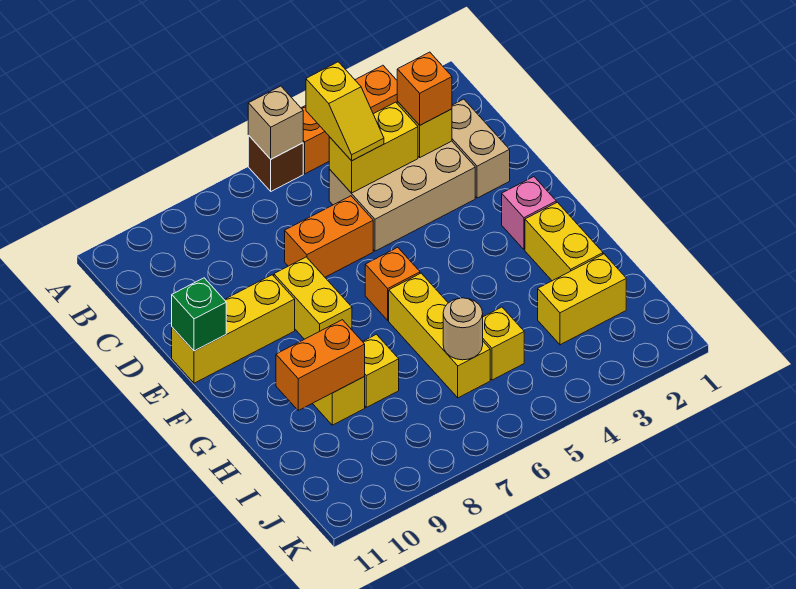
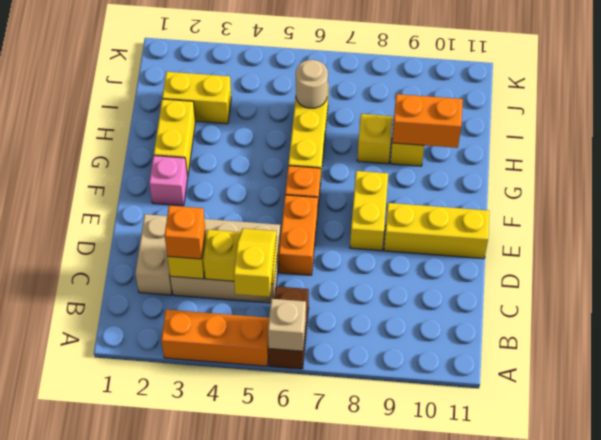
brown brick A6 level 1 -> brown brick A6:B6 level 1
orange brick D6:D7 level 1 -> orange brick D6:E6 level 1
green brick E11 level 2 -> none
yellow brick I5 level 1 -> none

